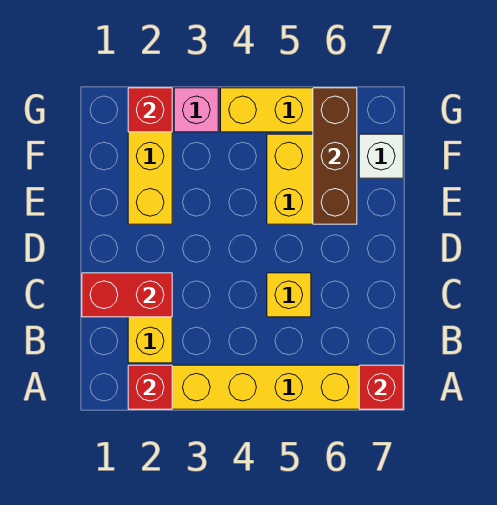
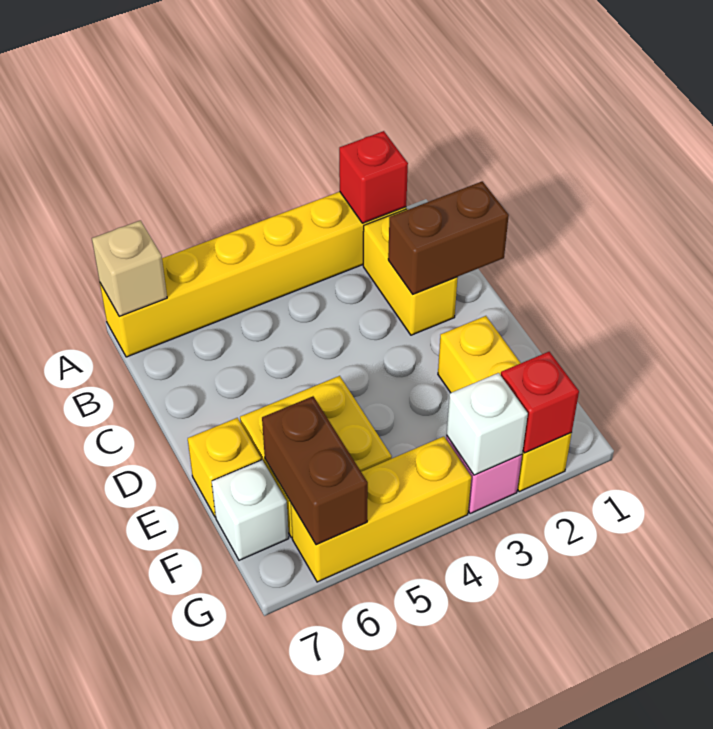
red brick A7 level 2 -> tan brick A7 level 2
red brick C1:C2 level 2 -> brown brick C1:C2 level 2
yellow brick C5 level 1 -> yellow brick E7 level 1
brown brick E6:G6 level 2 -> brown brick F6:G6 level 2
none -> white brick G3 level 2

